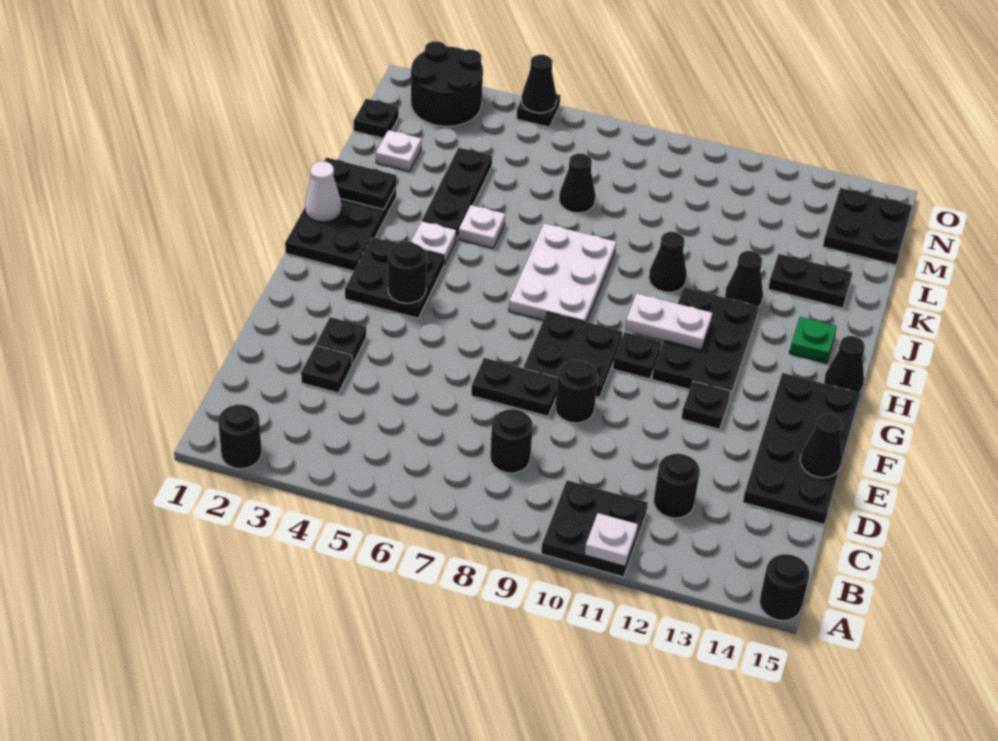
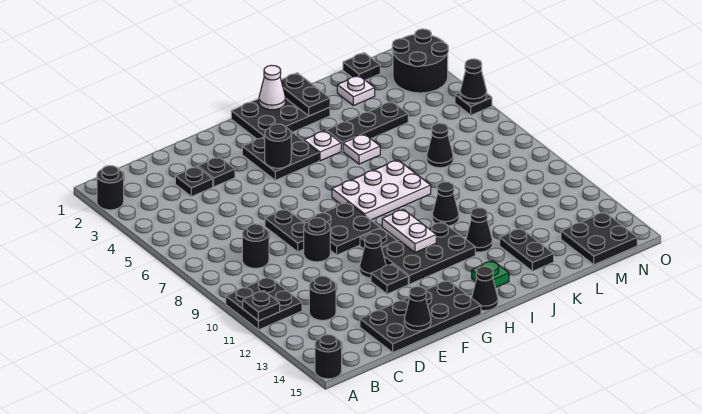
white plate A11 level 2 -> black plate A11 level 2
none -> black cone F11 level 1

